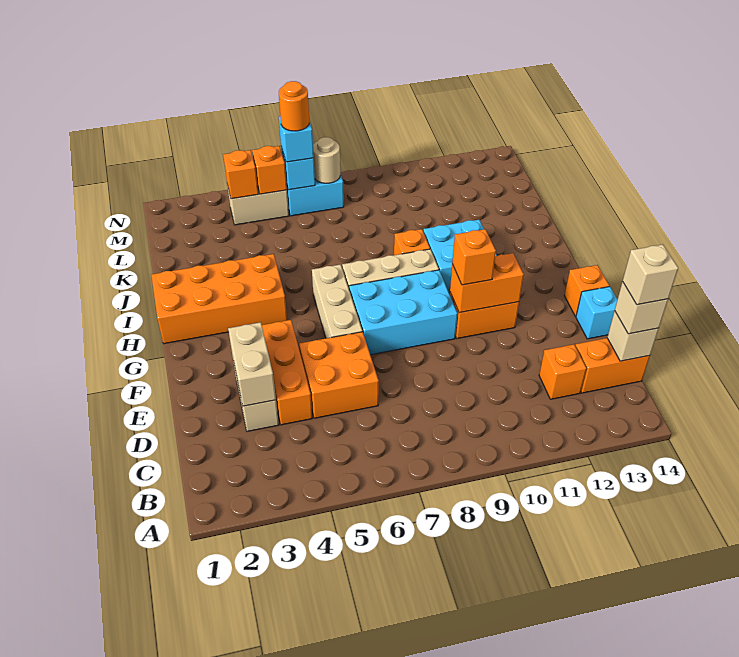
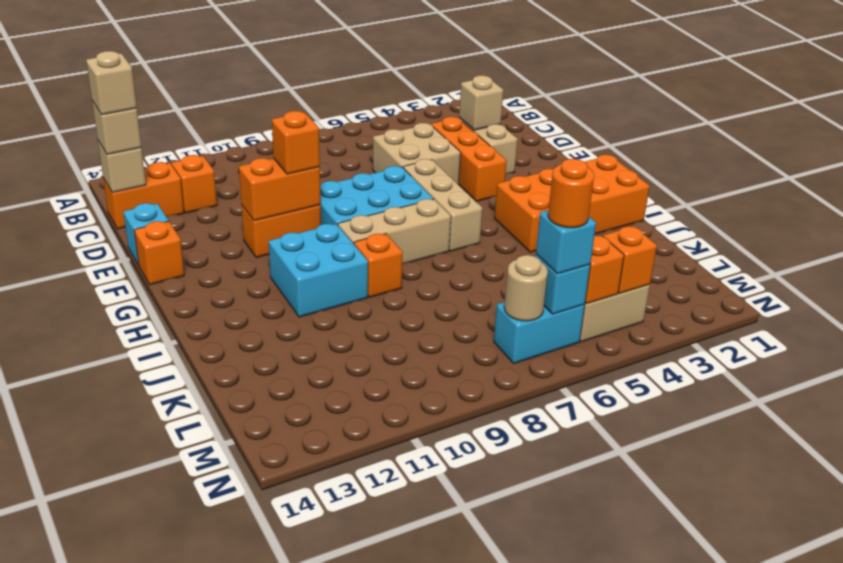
tan brick D3:E3 level 2 -> tan brick D3 level 2
orange brick D5:E6 level 1 -> tan brick D5:E6 level 1

